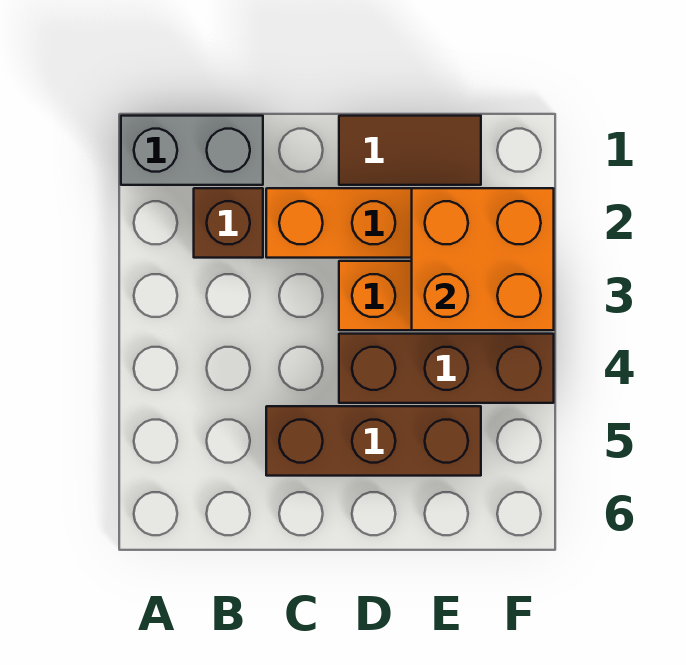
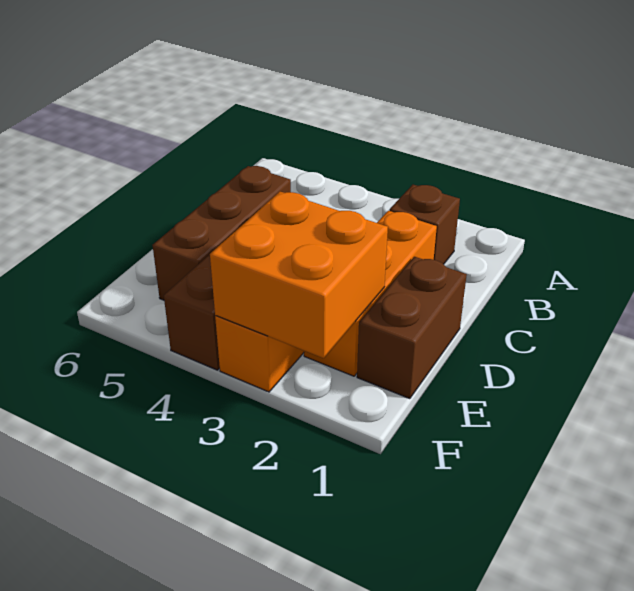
grey brick A1:B1 level 1 -> none
brown tile D1:E1 level 1 -> brown brick D1:E1 level 1

